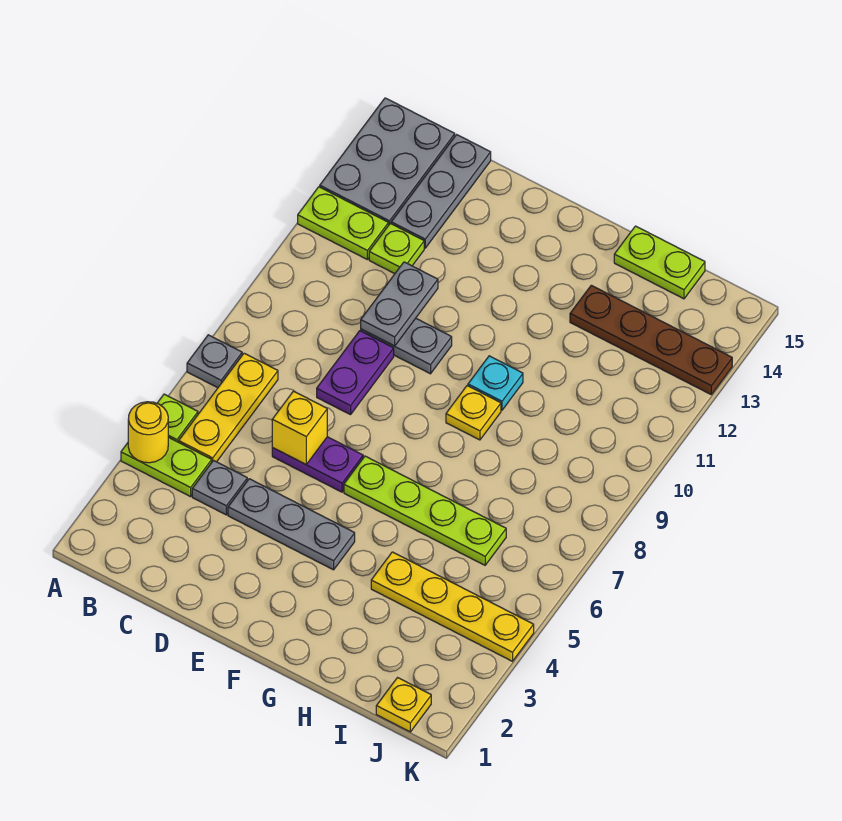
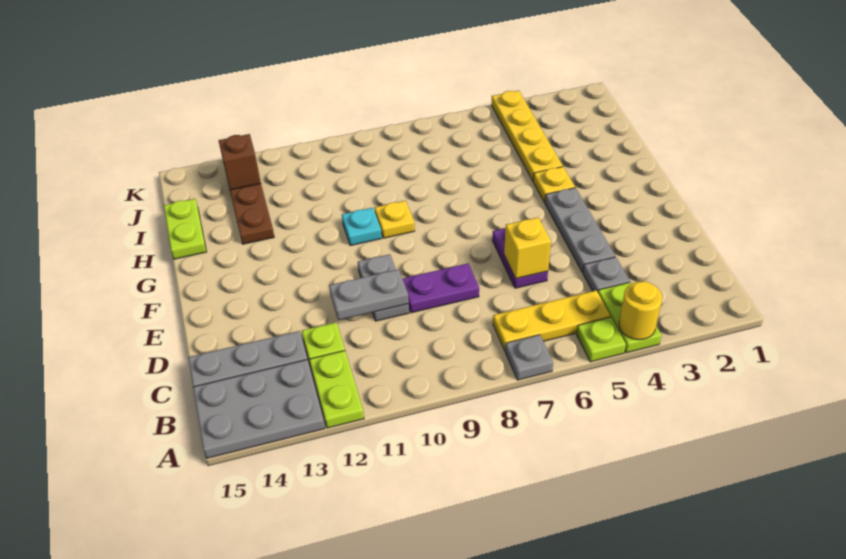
lime plate F6:I6 level 1 -> none
yellow plate J1 level 1 -> yellow plate G4 level 1
none -> brown brick J13 level 2

